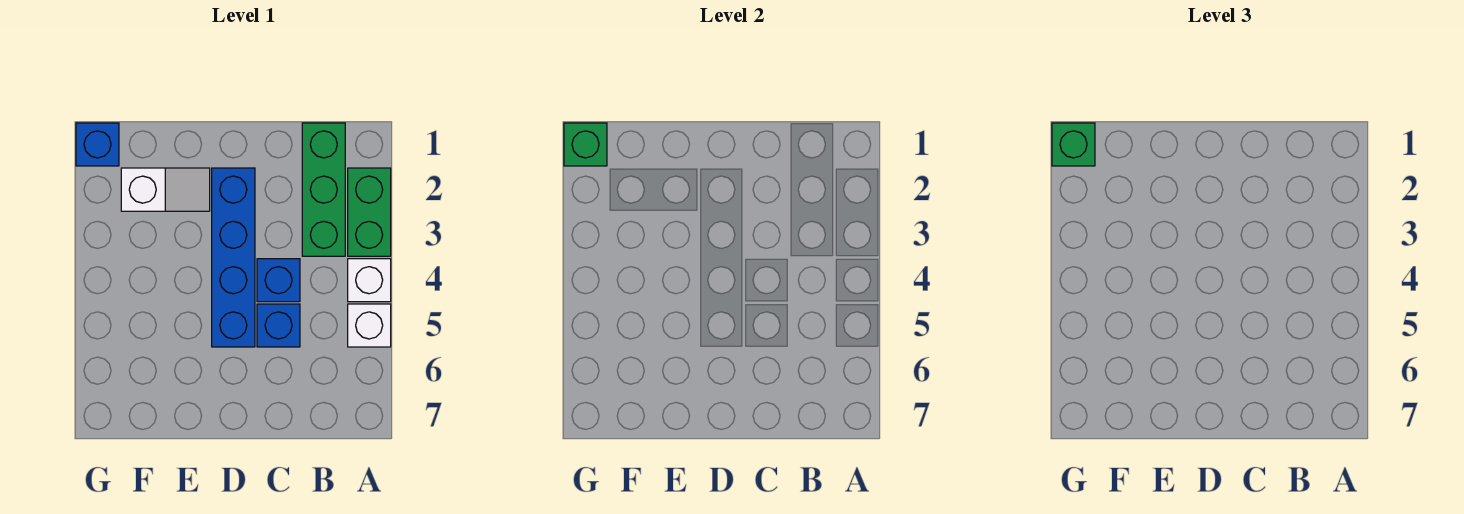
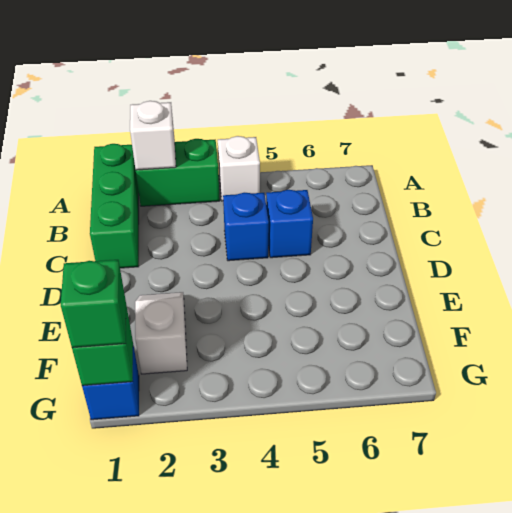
white brick A5 level 1 -> white brick A2 level 2
green brick B1:B3 level 1 -> green brick A1:C1 level 1
blue brick D2:D5 level 1 -> none

